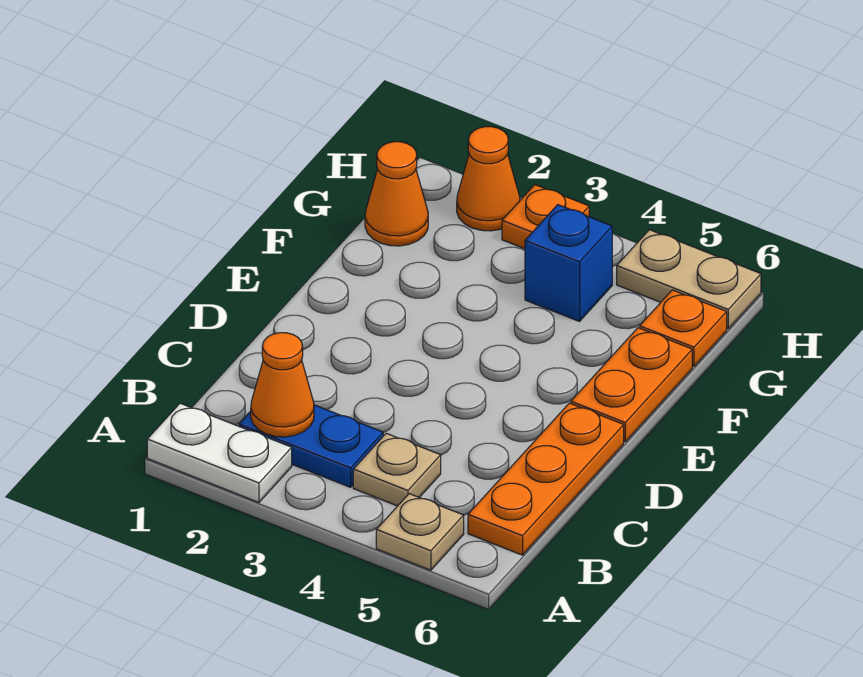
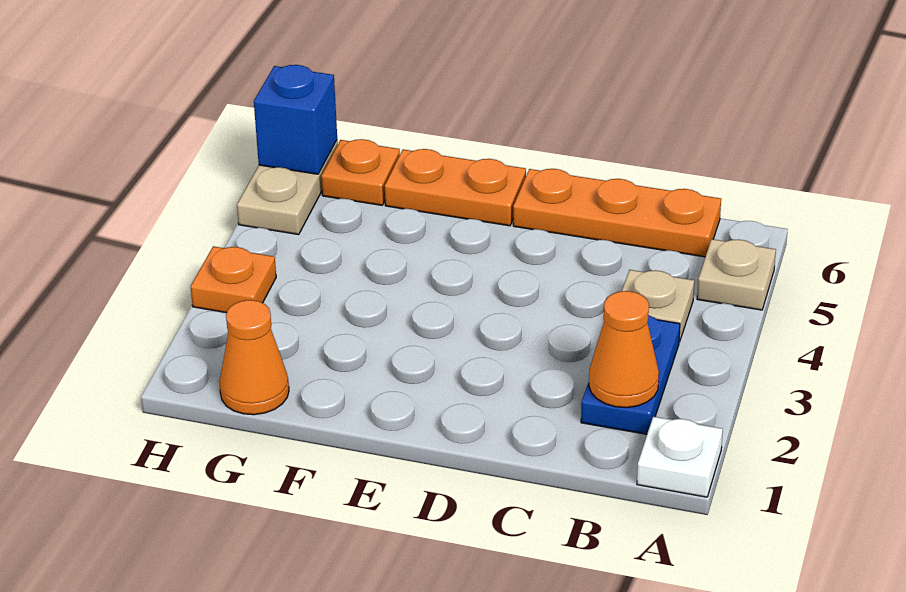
white plate A1:A2 level 1 -> white plate A1 level 1
blue brick G4 level 1 -> blue brick H6 level 2
orange cone H2 level 1 -> none

